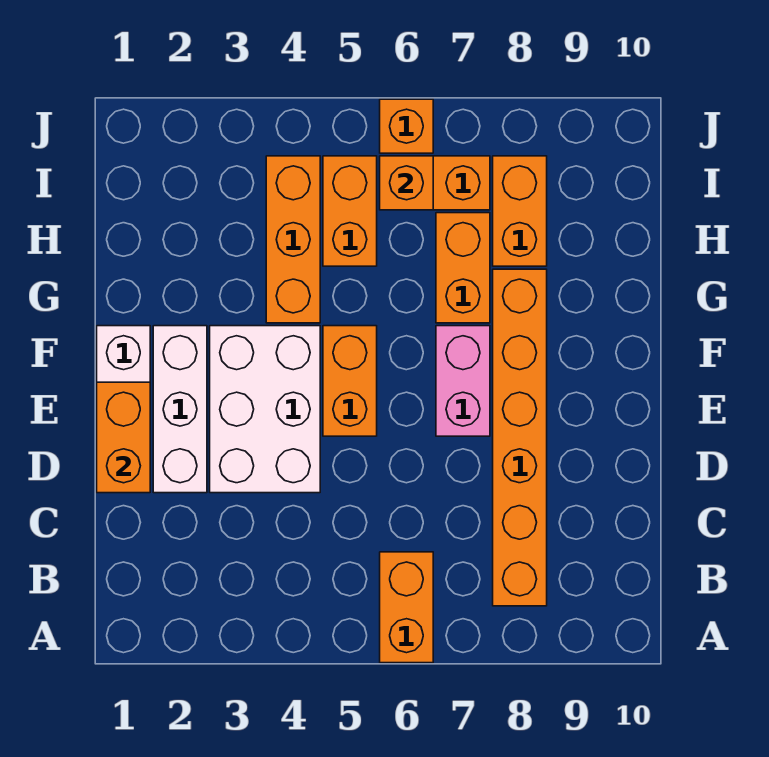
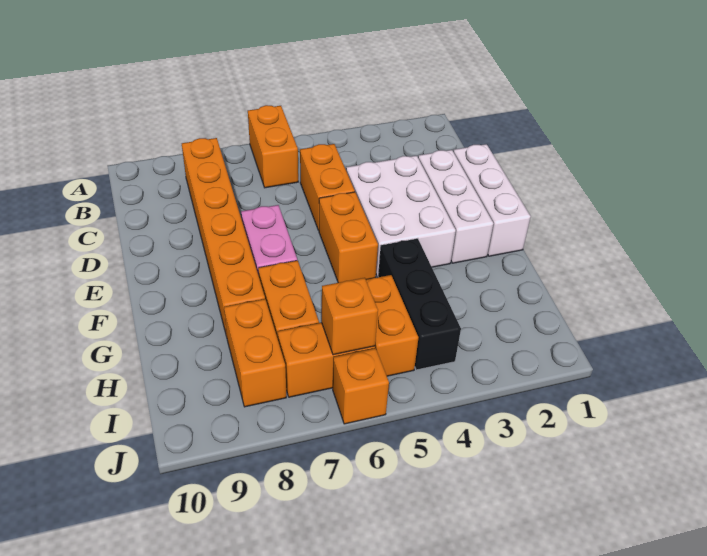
orange brick D1:E1 level 2 -> orange brick C5:D5 level 1
orange brick G4:I4 level 1 -> black brick G4:I4 level 1

